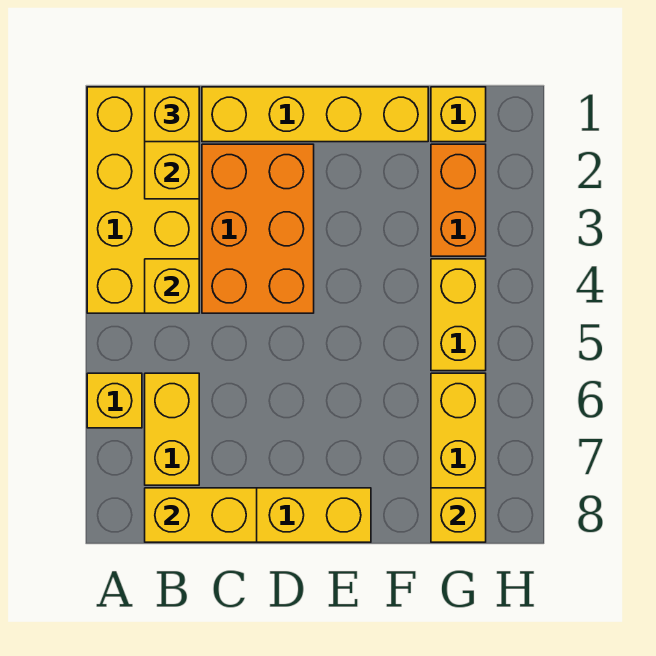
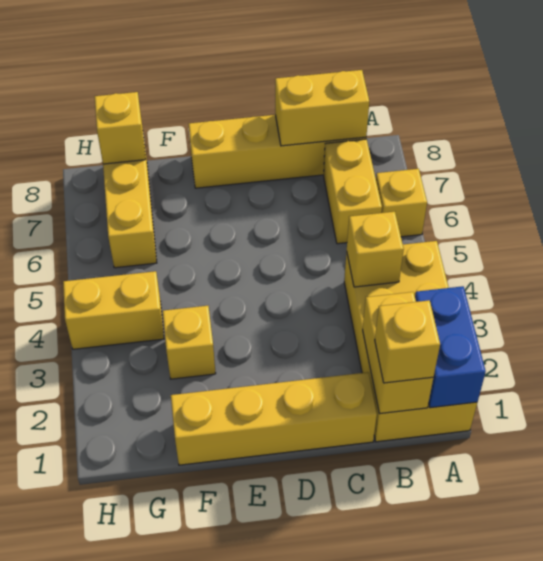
none -> blue brick A1:A2 level 2
orange brick C2:D4 level 1 -> none
yellow brick G1 level 1 -> yellow brick F3 level 1
orange brick G2:G3 level 1 -> none
yellow brick G4:G5 level 1 -> yellow brick G4:H4 level 1

